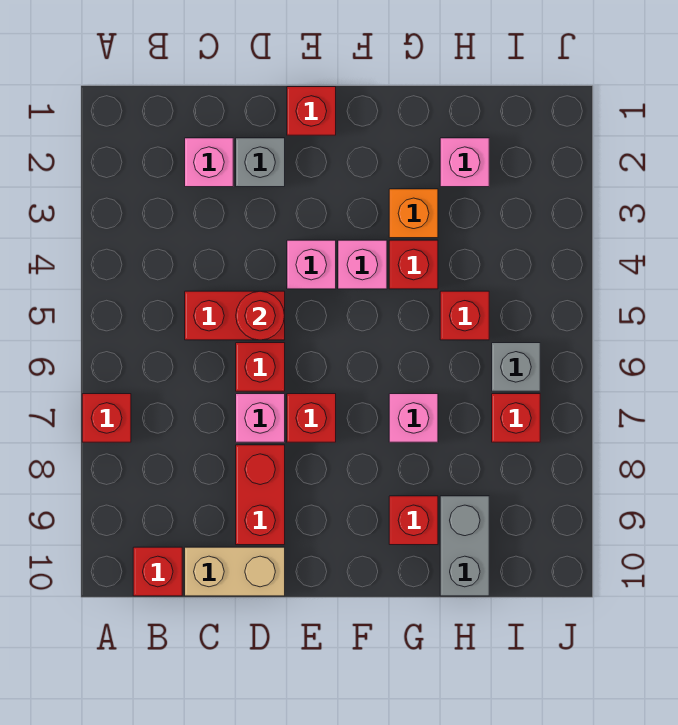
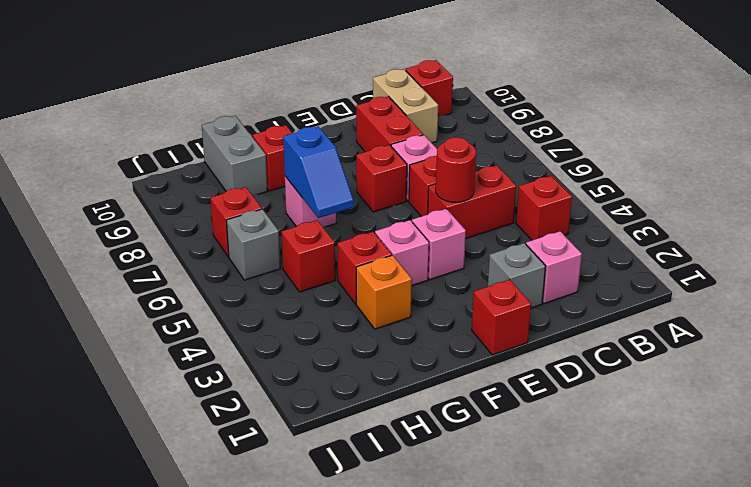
red brick A7 level 1 -> red brick B4 level 1
tan brick C10:D10 level 1 -> tan brick C9:C10 level 1
none -> blue slope G6:G7 level 2 top 7
pink brick H2 level 1 -> none

